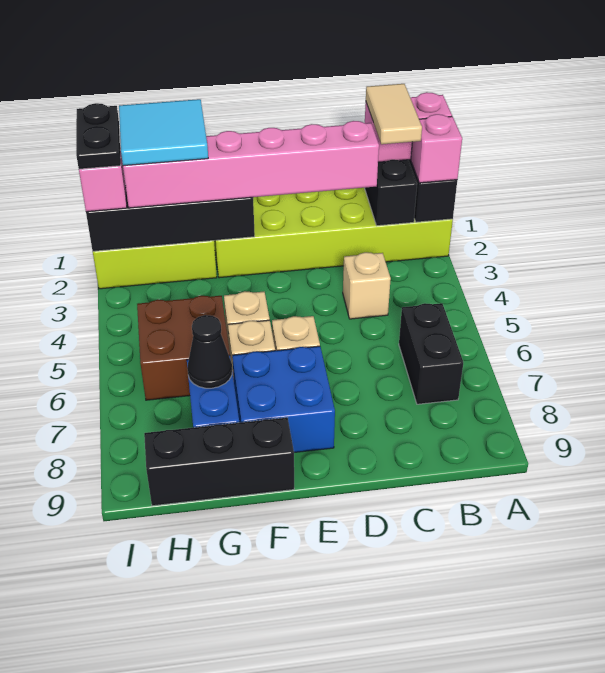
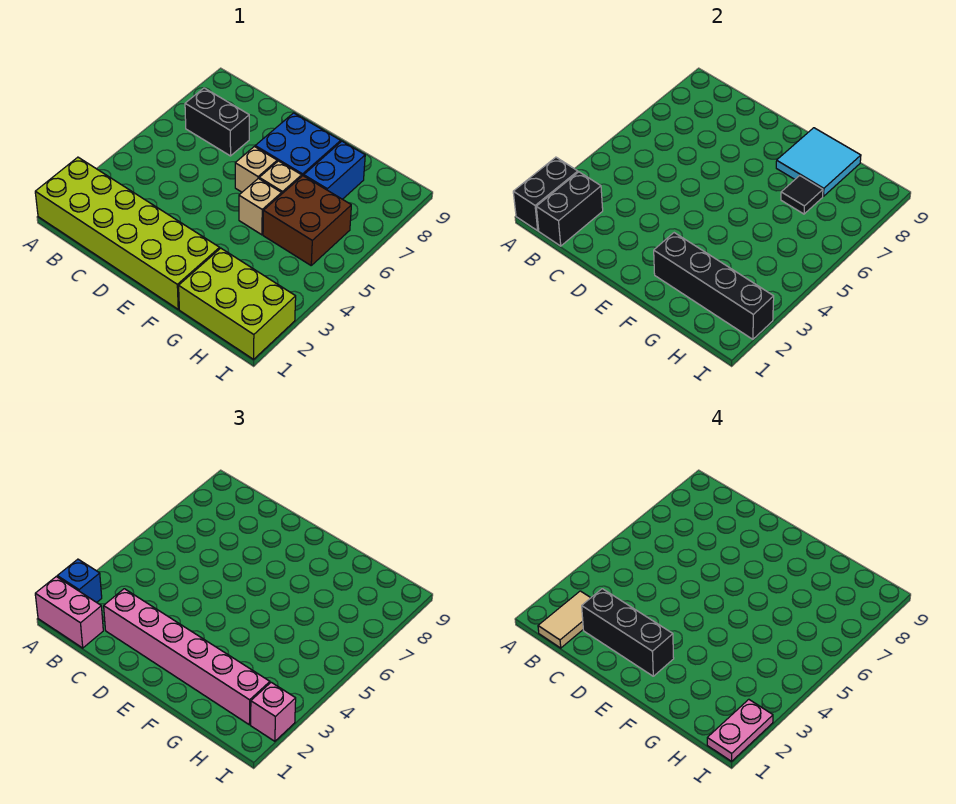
pink brick A2 level 3 -> blue brick A2 level 3
black brick B6:B7 level 1 -> black brick B7:C7 level 1
tan brick C4 level 1 -> none
black brick F9:H9 level 1 -> black brick C2:E2 level 4
cyan tile G1:H2 level 4 -> cyan tile F8:G9 level 2
black cone G7 level 2 -> black tile G7 level 2
black plate I1:I2 level 4 -> pink plate I1:I2 level 4

